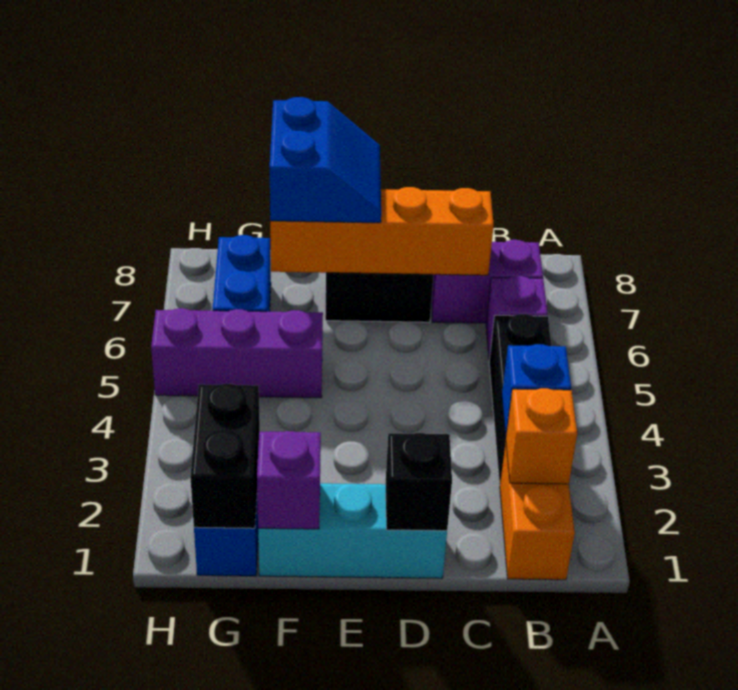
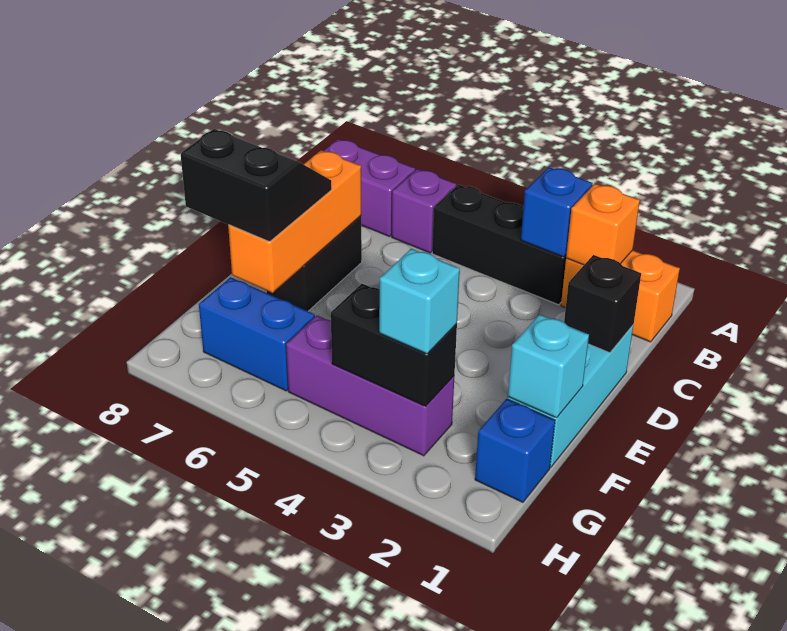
purple brick B7:C7 level 1 -> purple brick B7:B8 level 1
orange brick C7:F7 level 2 -> orange brick D7:F7 level 2
blue slope E7:F8 level 3 top F -> black slope E7:F8 level 3 top F
purple brick F1 level 2 -> cyan brick F1 level 2
purple brick F5:H5 level 1 -> purple brick G3:G5 level 1
black brick G1:G2 level 2 -> black brick G3:G4 level 2
none -> cyan brick G3 level 3

